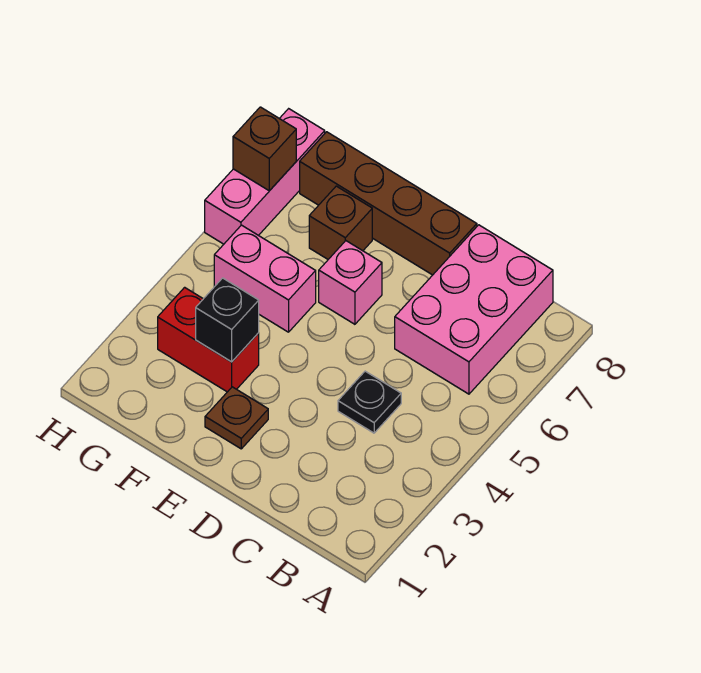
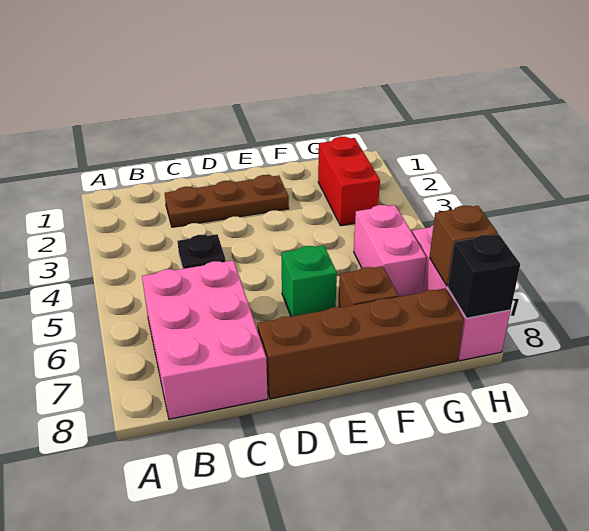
brown plate E2 level 1 -> brown plate C2:E2 level 1
pink brick E6 level 1 -> green brick E6 level 1
red brick F3:G3 level 1 -> red brick G2:G3 level 1
black brick F3 level 2 -> black brick H8 level 2
pink brick F5:G5 level 1 -> pink brick G5:G6 level 1

